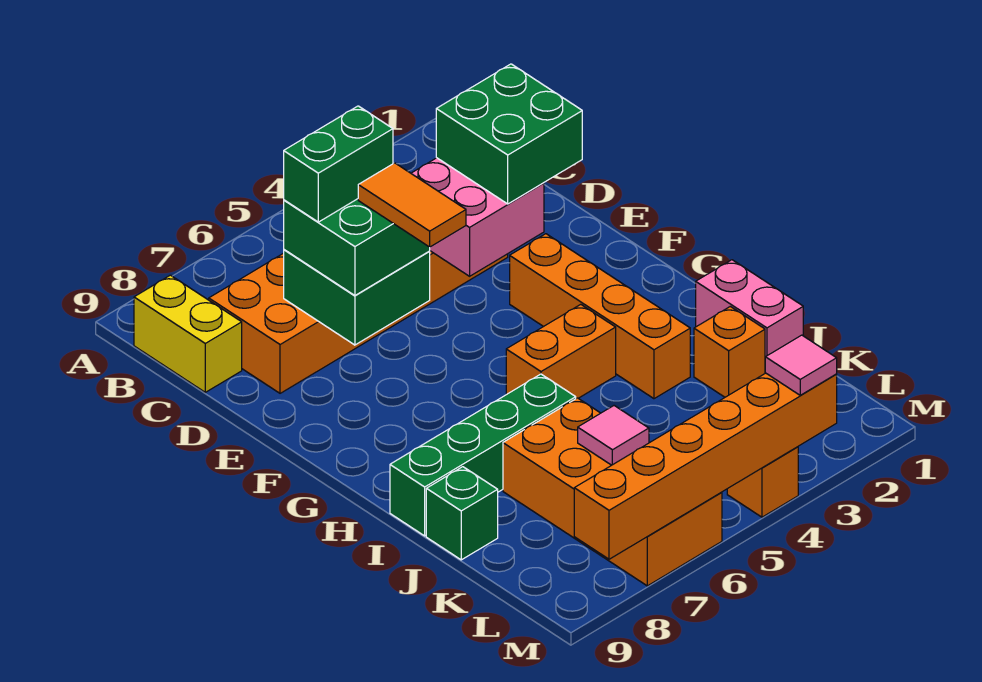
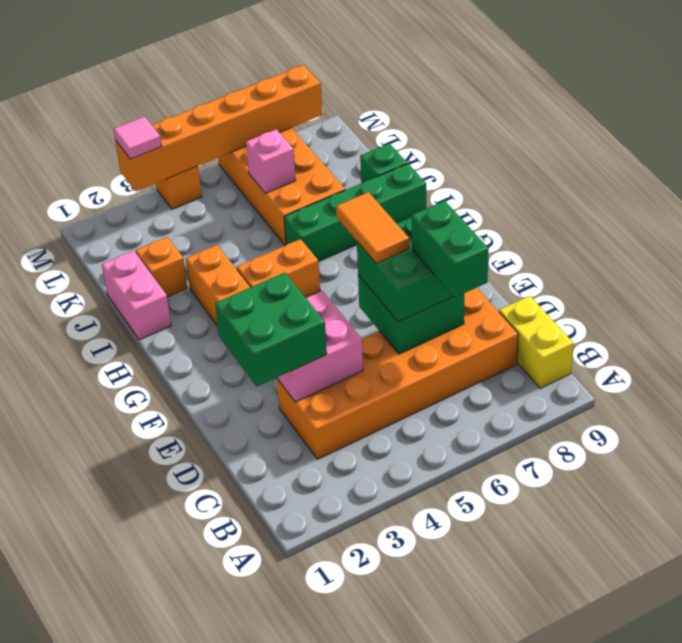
green brick D6:D7 level 4 -> green brick C7:D7 level 4
pink tile K6 level 2 -> pink brick K6 level 2

